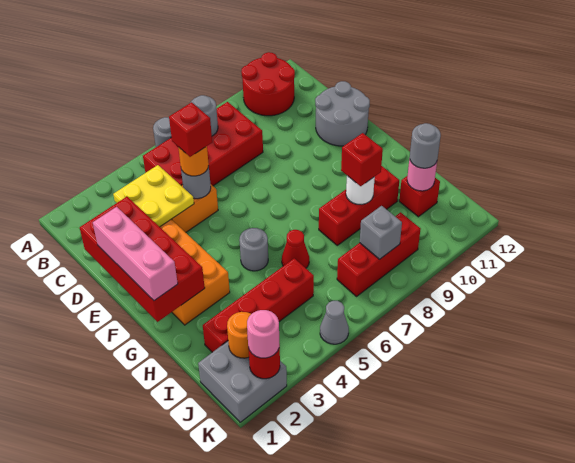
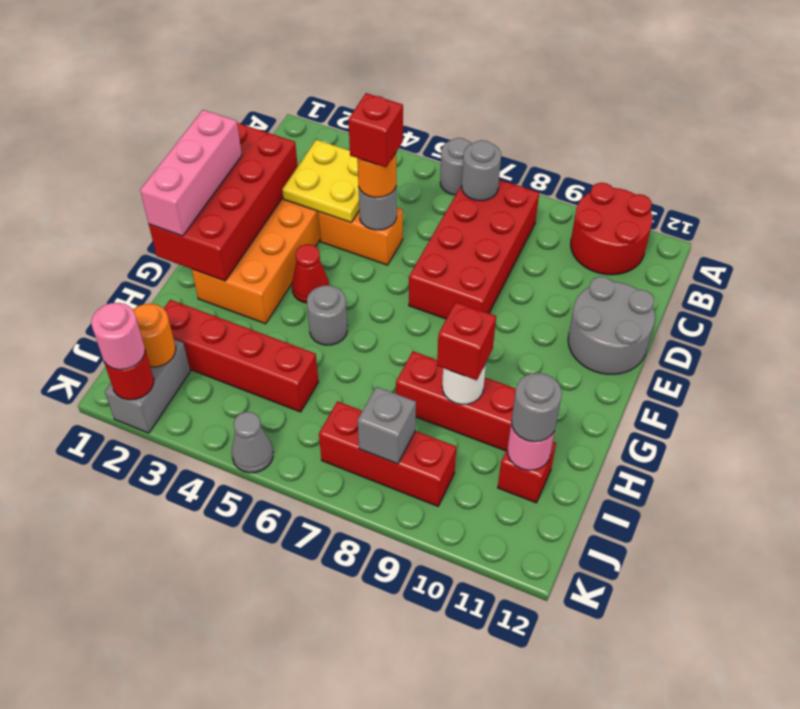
red brick B5:C8 level 1 -> red brick B7:E8 level 1
red cone H6 level 1 -> red cone F4 level 1
grey brick J1:K2 level 1 -> grey brick J2:K2 level 1

